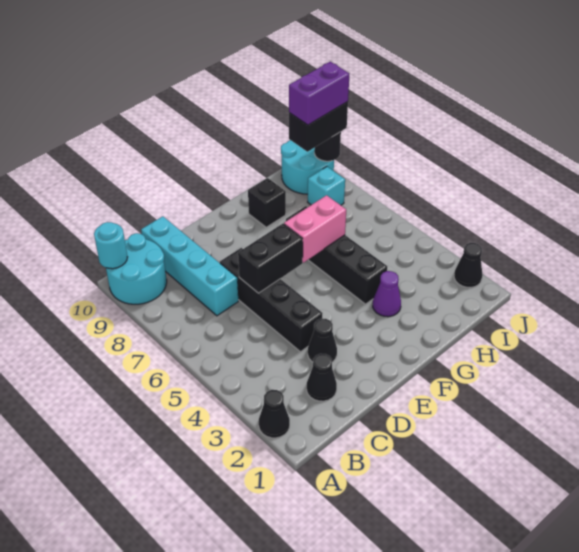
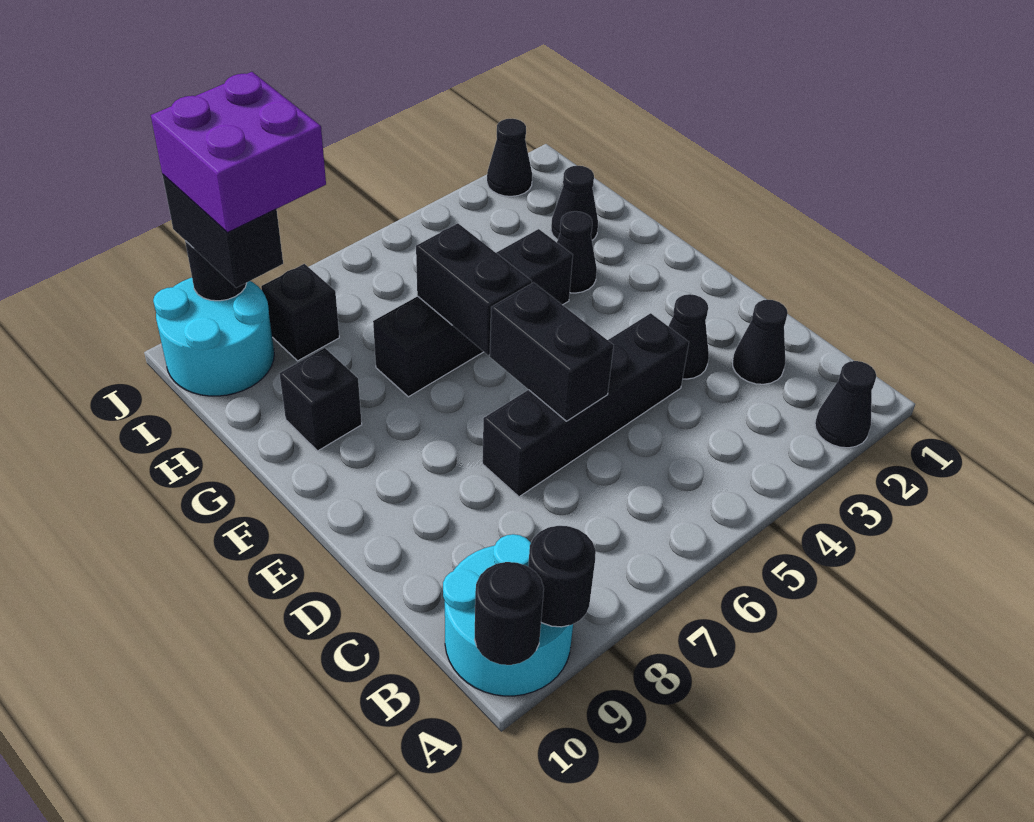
none -> black round brick A9 level 2
cyan round brick A10 level 2 -> black round brick A10 level 2
cyan brick C7:C10 level 1 -> none
pink brick F6:G6 level 2 -> black brick F6:G6 level 2
purple cone G3 level 1 -> black cone G3 level 1
none -> black cone H2 level 1
cyan brick I8 level 1 -> black brick I8 level 1
purple brick I9:J9 level 4 -> purple brick I8:J9 level 4

